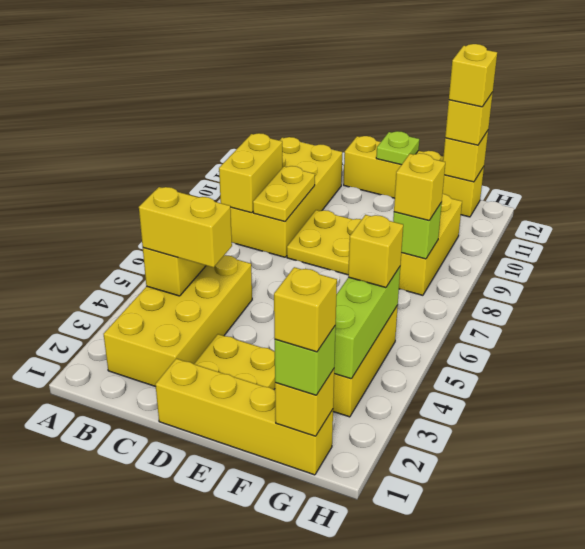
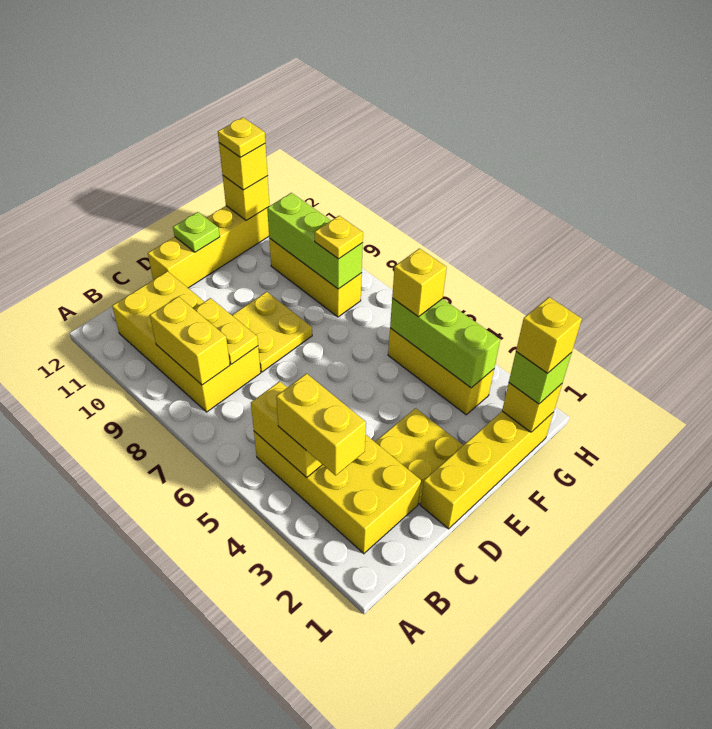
yellow brick B4:C4 level 3 -> yellow brick B3:B4 level 3
lime brick G8 level 2 -> lime brick G8:G10 level 2
yellow brick G8 level 3 -> yellow plate G8 level 3
yellow brick G12 level 4 -> yellow plate G12 level 4

